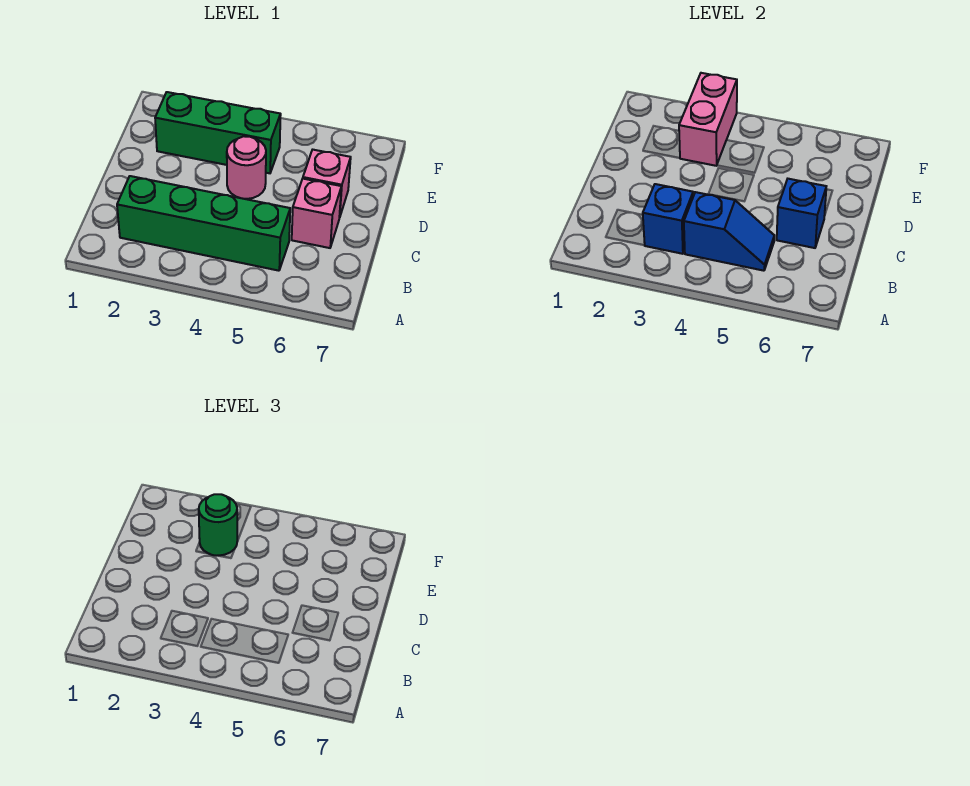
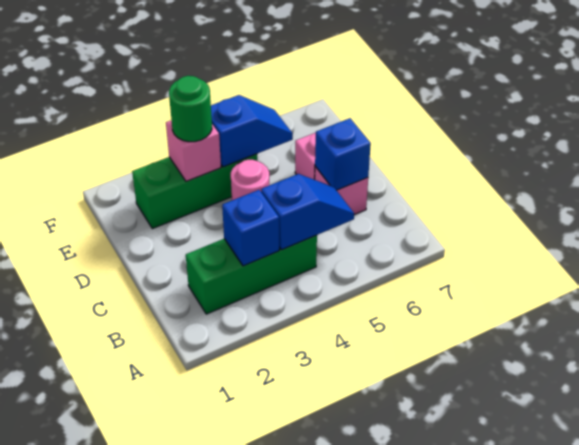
green brick B2:B5 level 1 -> green brick B2:B4 level 1
pink brick E3:F3 level 2 -> pink brick E3 level 2
none -> blue slope E4:E5 level 2 top 4

